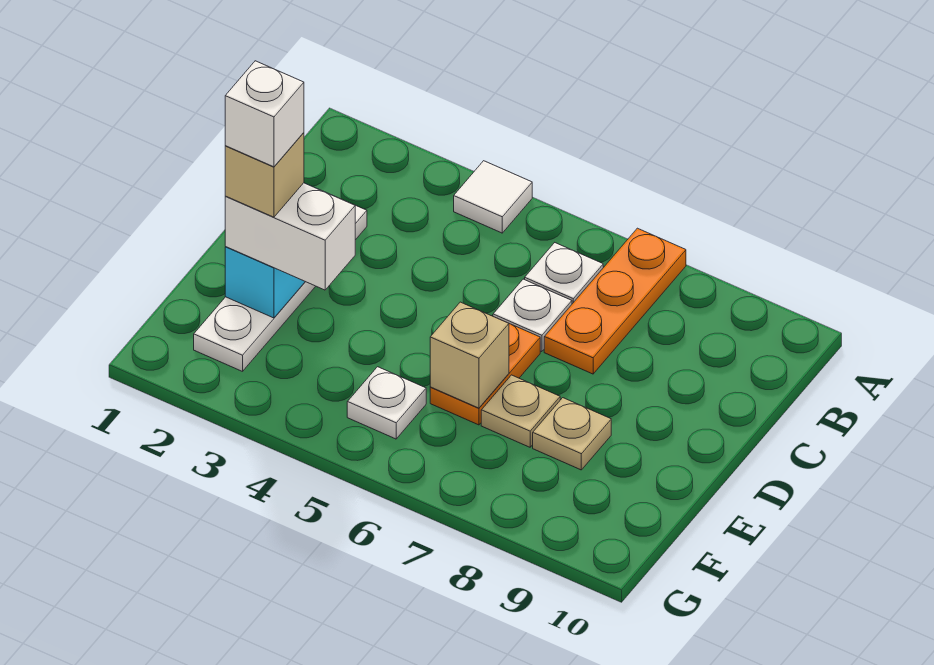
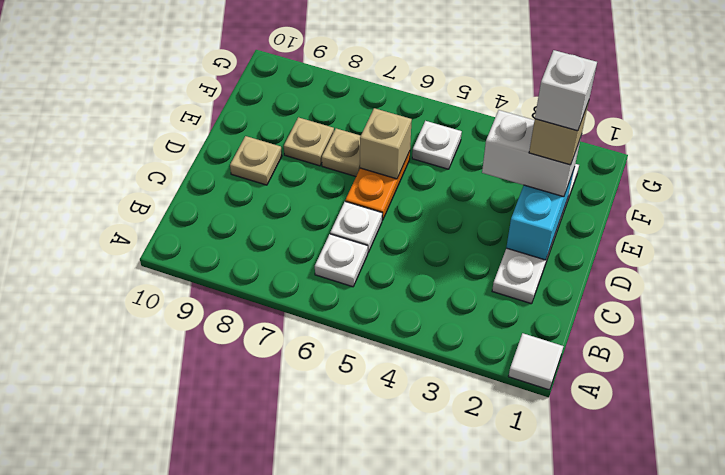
white tile A4 level 1 -> white tile A1 level 1
orange plate A7:C7 level 1 -> none
none -> tan plate D9 level 1

